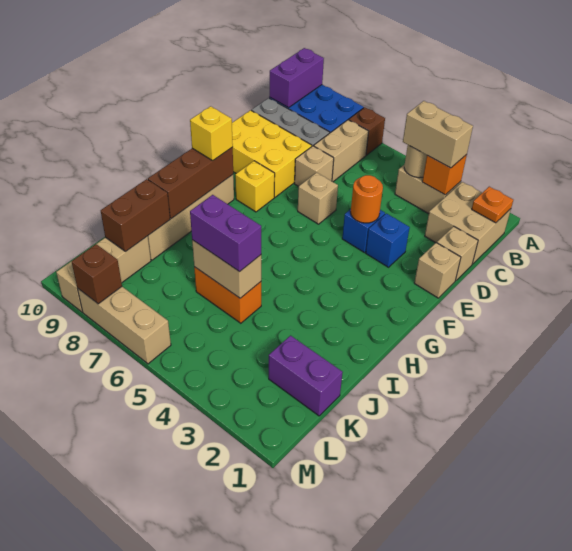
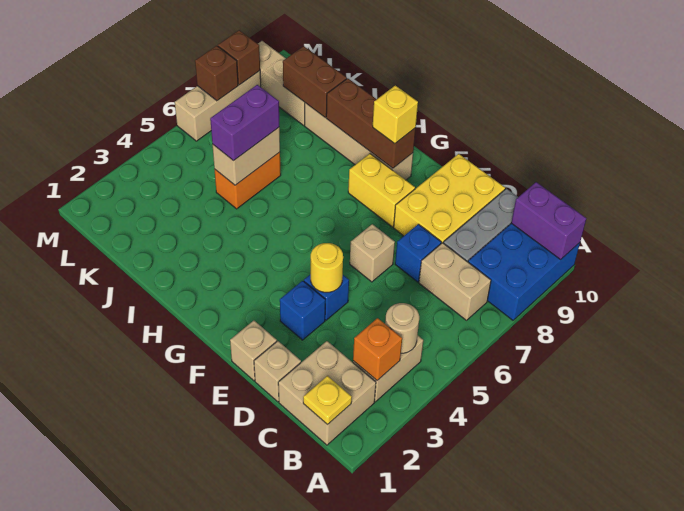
brown brick A7 level 1 -> brown brick M7 level 2
orange plate B1 level 2 -> yellow plate B1 level 2
tan brick B3:B4 level 3 -> none
tan brick D7 level 1 -> blue brick D7 level 1
orange round brick E4 level 2 -> yellow round brick E4 level 2
yellow brick F8 level 1 -> yellow brick F8:G8 level 1
purple brick K1:K2 level 1 -> none

